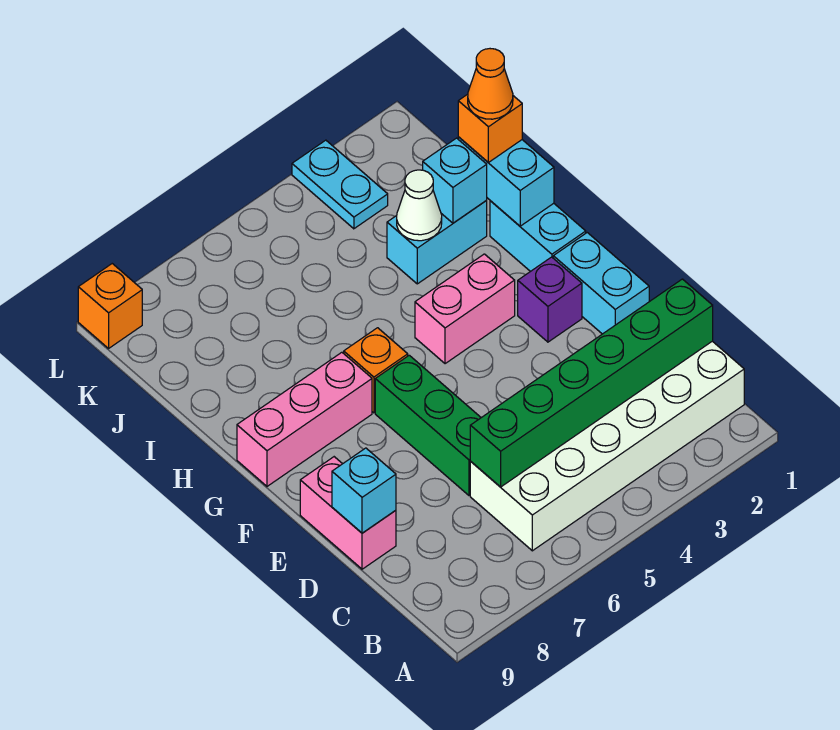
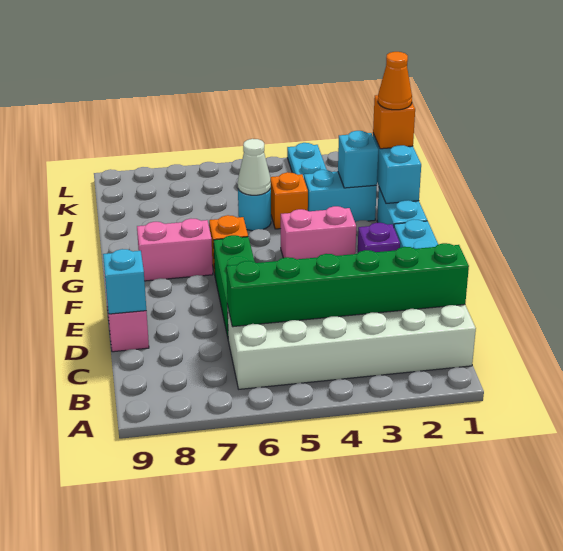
pink brick G7:G9 level 1 -> pink brick G7:G8 level 1
white cone I3 level 2 -> white cone I5 level 2
none -> cyan round brick I5 level 1
orange brick L9 level 1 -> orange brick I4 level 1

